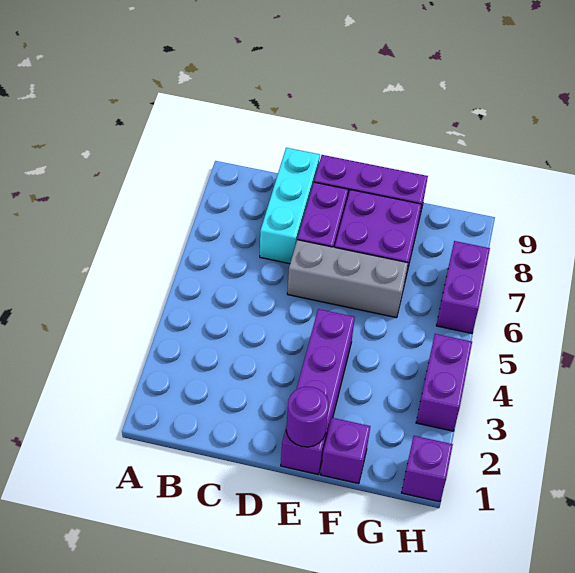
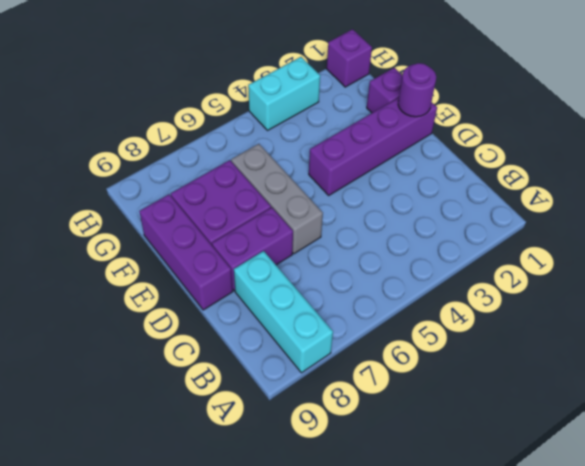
cyan brick C7:C9 level 1 -> cyan brick A8:C8 level 1
purple brick H3:H4 level 1 -> cyan brick H3:H4 level 1
purple brick H6:H7 level 1 -> none

